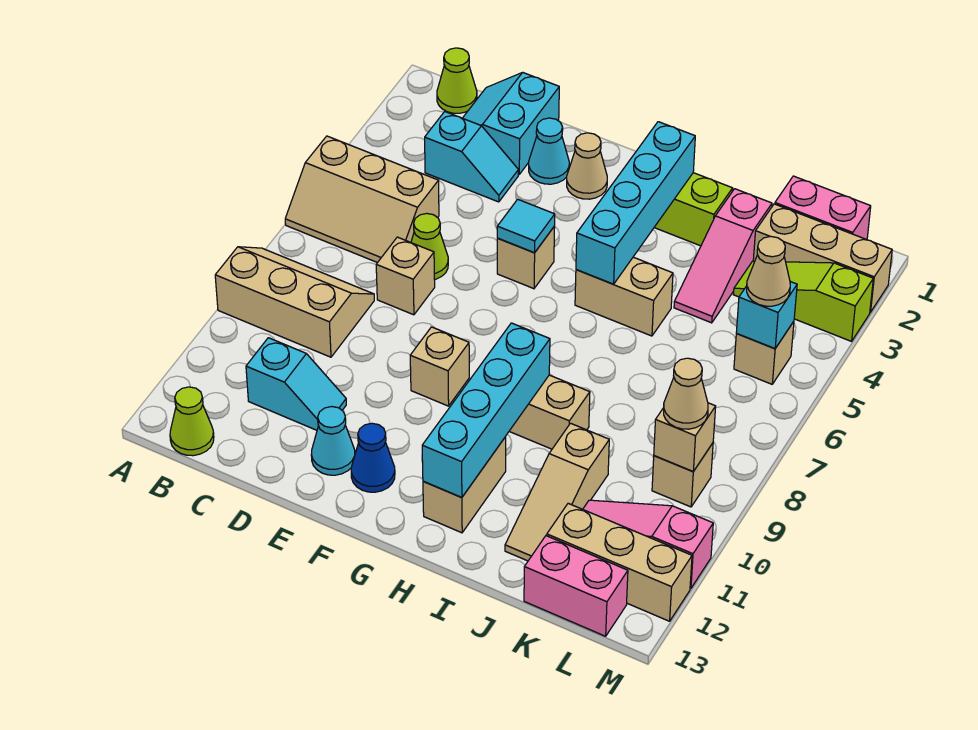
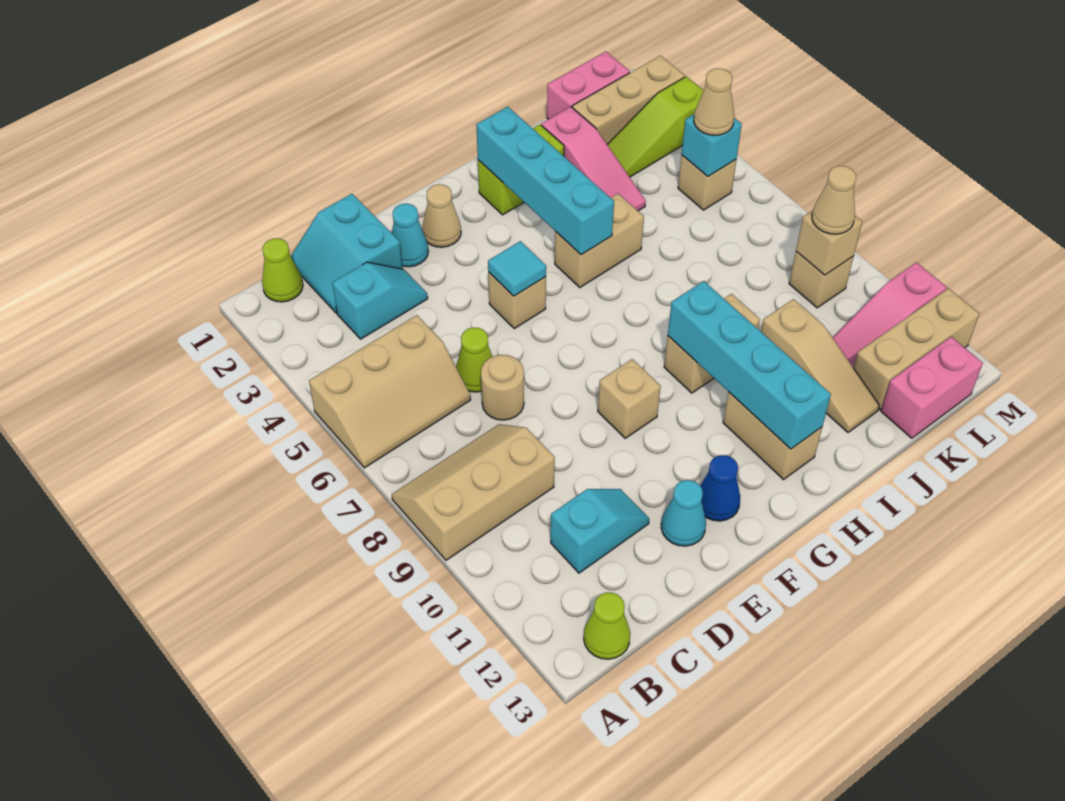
tan brick D7 level 1 -> tan round brick D7 level 1

